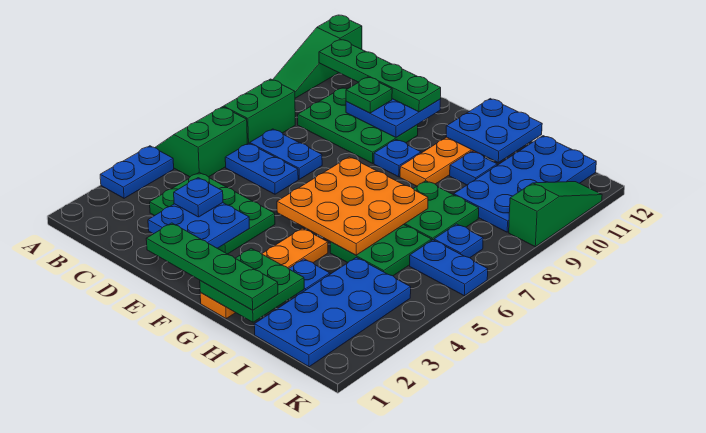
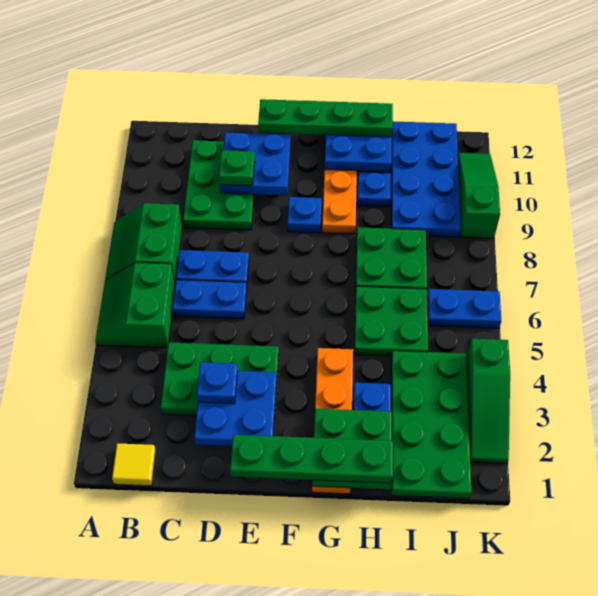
blue plate A3:A4 level 1 -> none
green slope A10:A12 level 1 top 12 -> green slope K2:K4 level 1 top 4
none -> yellow tile B1 level 1
green plate B11:E11 level 3 -> green plate E12:H12 level 3
green plate C9:E10 level 1 -> green plate C9:D11 level 1
orange plate F5:H7 level 2 -> none
blue plate I1:J4 level 1 -> green plate I1:J4 level 1
blue plate J7 level 1 -> none

